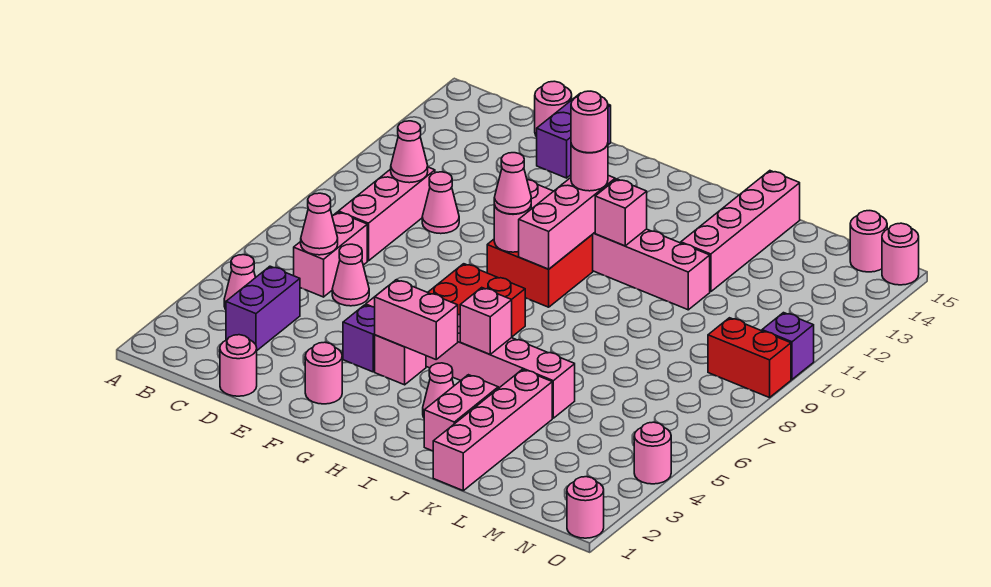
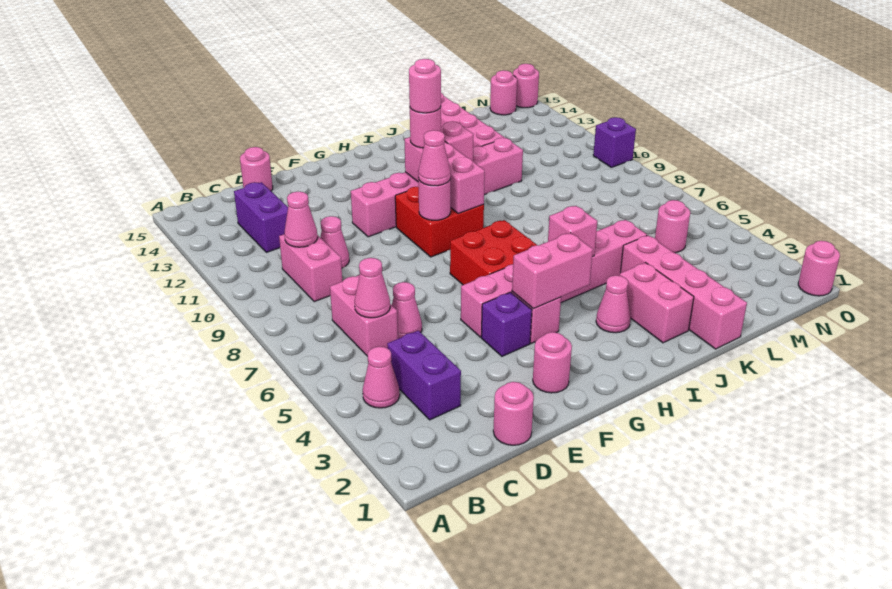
pink brick C8:C10 level 1 -> pink brick C9:C10 level 1
purple brick E14:E15 level 1 -> purple brick C12:C13 level 1
red brick N9:O9 level 1 -> none
pink round brick O4 level 1 -> pink round brick M5 level 1

